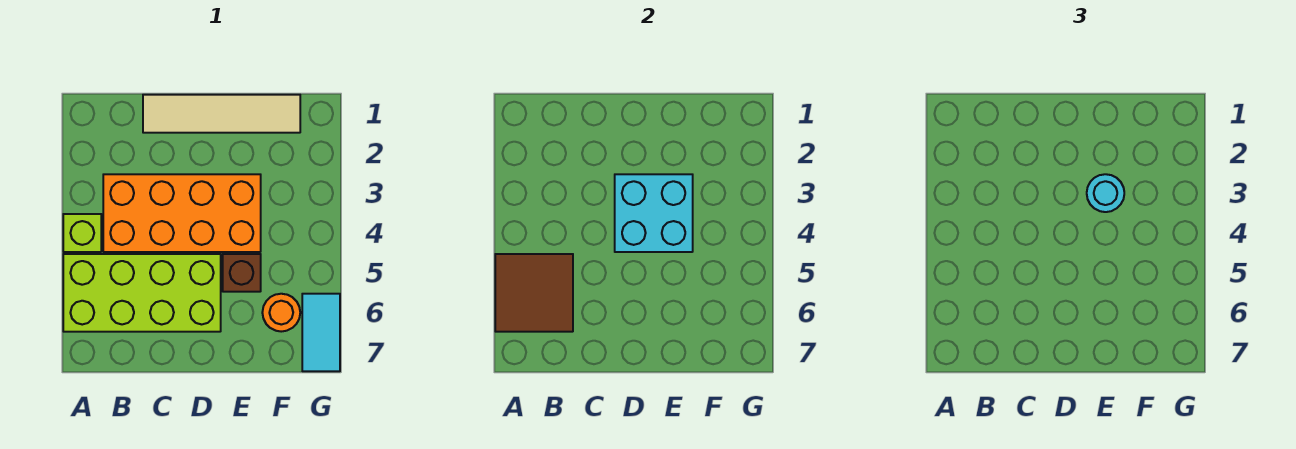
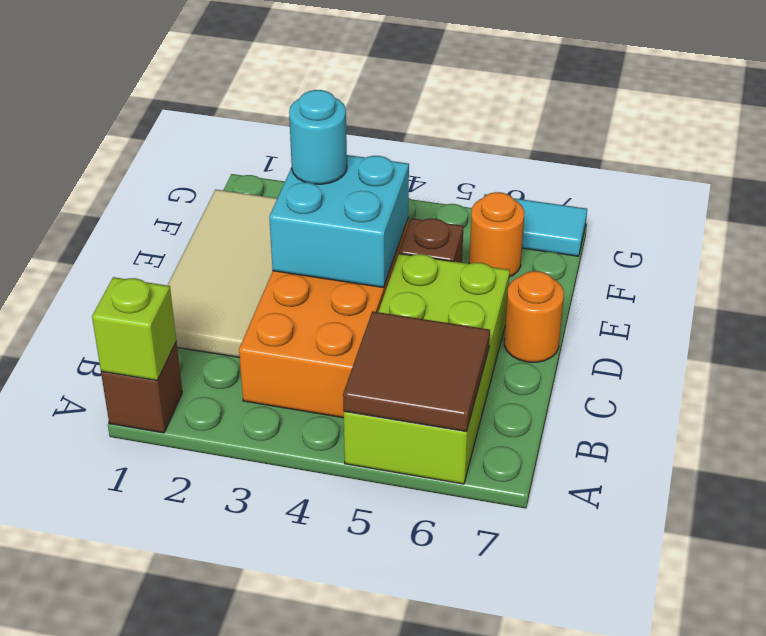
none -> brown brick A1 level 1
lime brick A4 level 1 -> lime brick A1 level 2
tan tile C1:F1 level 1 -> tan tile C1:F2 level 1
none -> orange round brick D7 level 1

